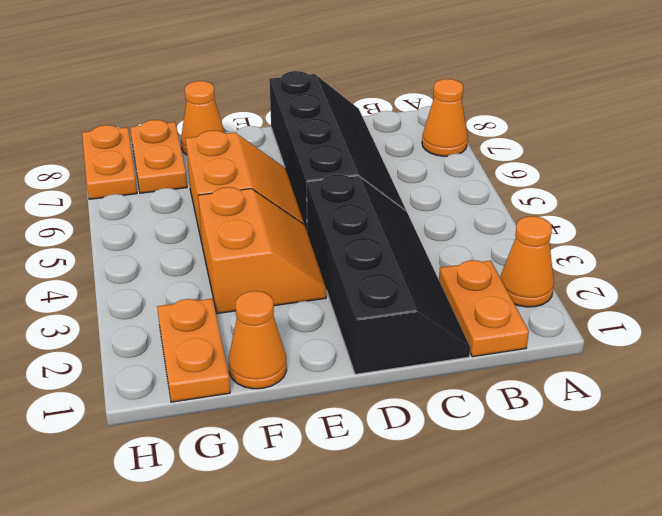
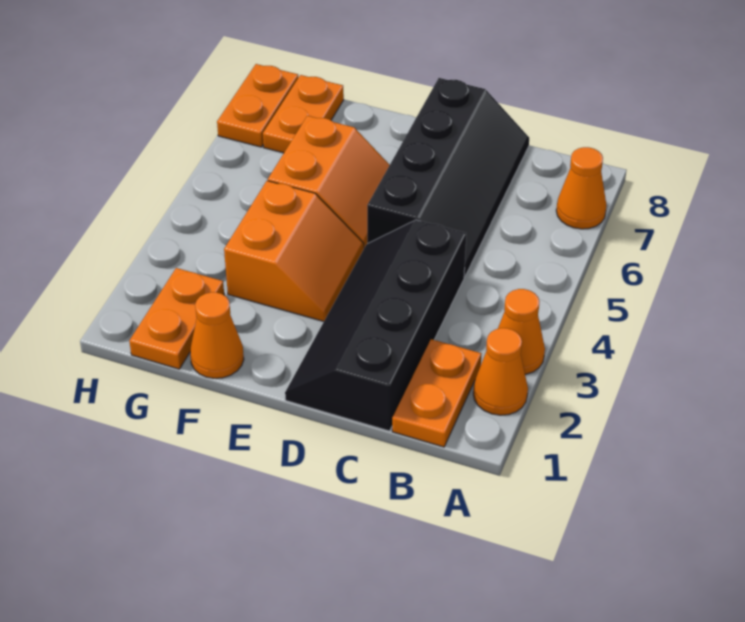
black slope C1:D4 level 1 top D -> black slope C1:D4 level 1 top C
orange cone F8 level 1 -> orange cone A3 level 1

